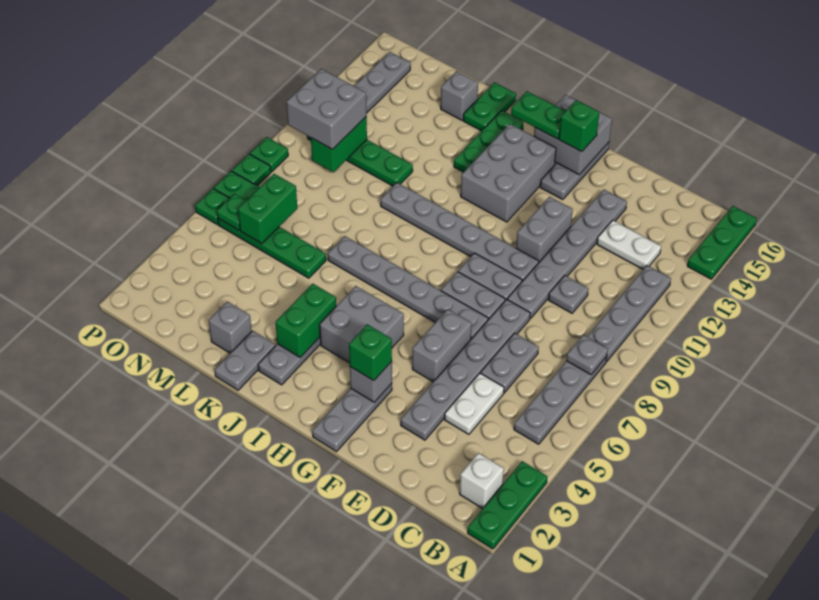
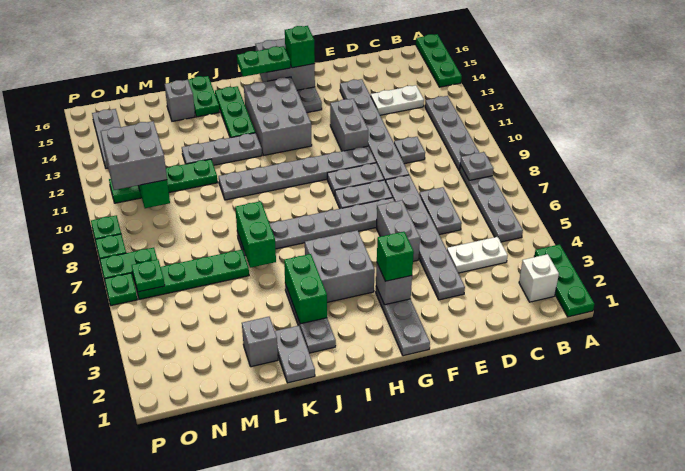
white plate D4:D5 level 1 -> white plate C4:D4 level 1
none -> grey plate J12:L12 level 1
green brick N6:N7 level 2 -> green brick K6:K7 level 2

